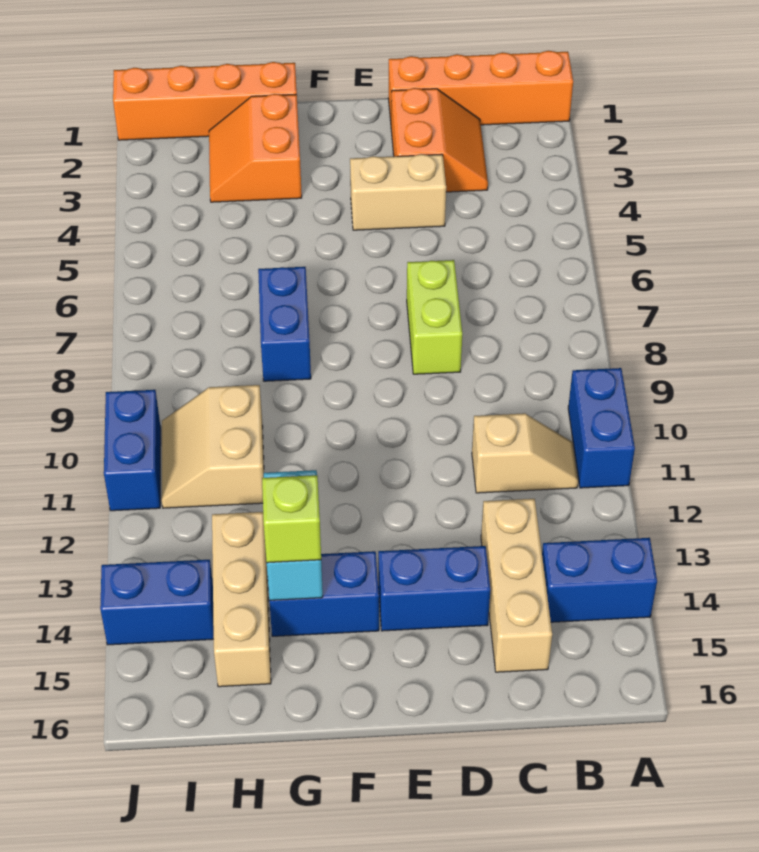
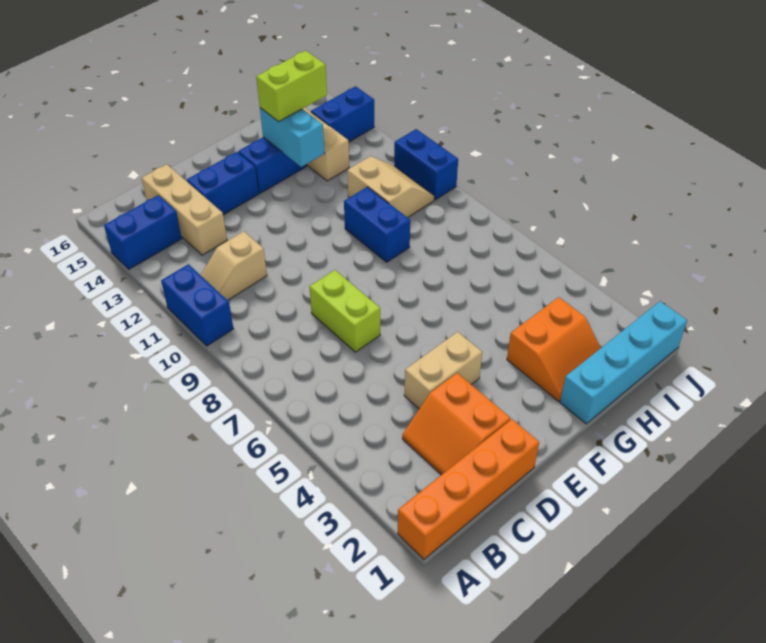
orange brick G1:J1 level 1 -> cyan brick G1:J1 level 1
orange slope G2:H3 level 1 top G -> orange slope G2:H3 level 1 top 3
blue brick G7:G8 level 1 -> blue brick G9:G10 level 1
lime brick G14 level 3 -> lime brick G14:H14 level 3

